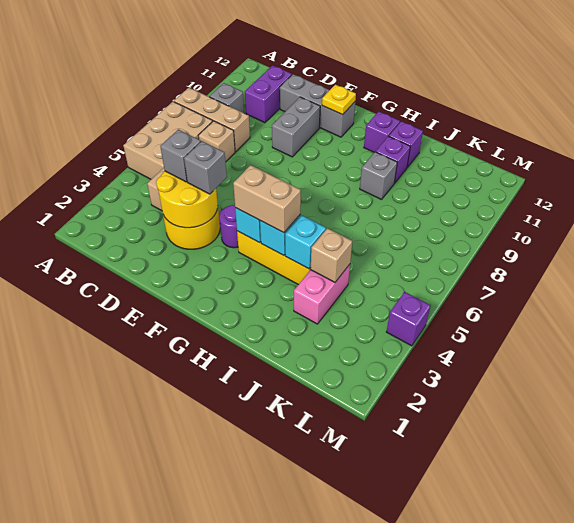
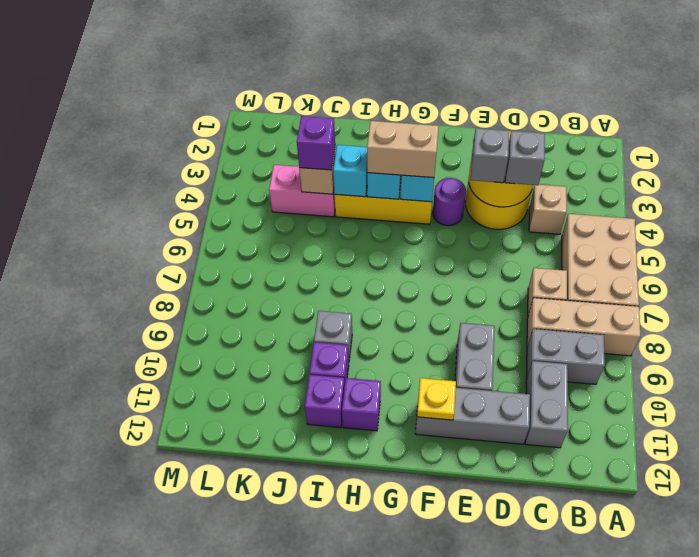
grey brick B9 level 1 -> grey brick B9:C9 level 1
purple brick C10:C11 level 1 -> grey brick C10:C11 level 1
pink brick J3:J4 level 1 -> pink brick J4:K4 level 1
purple brick M4 level 1 -> purple brick J4 level 3

